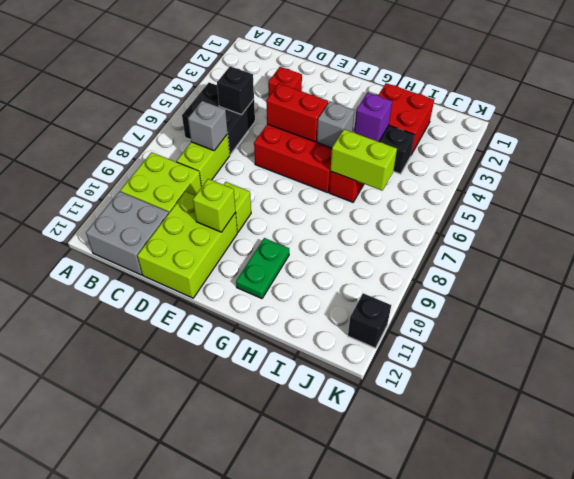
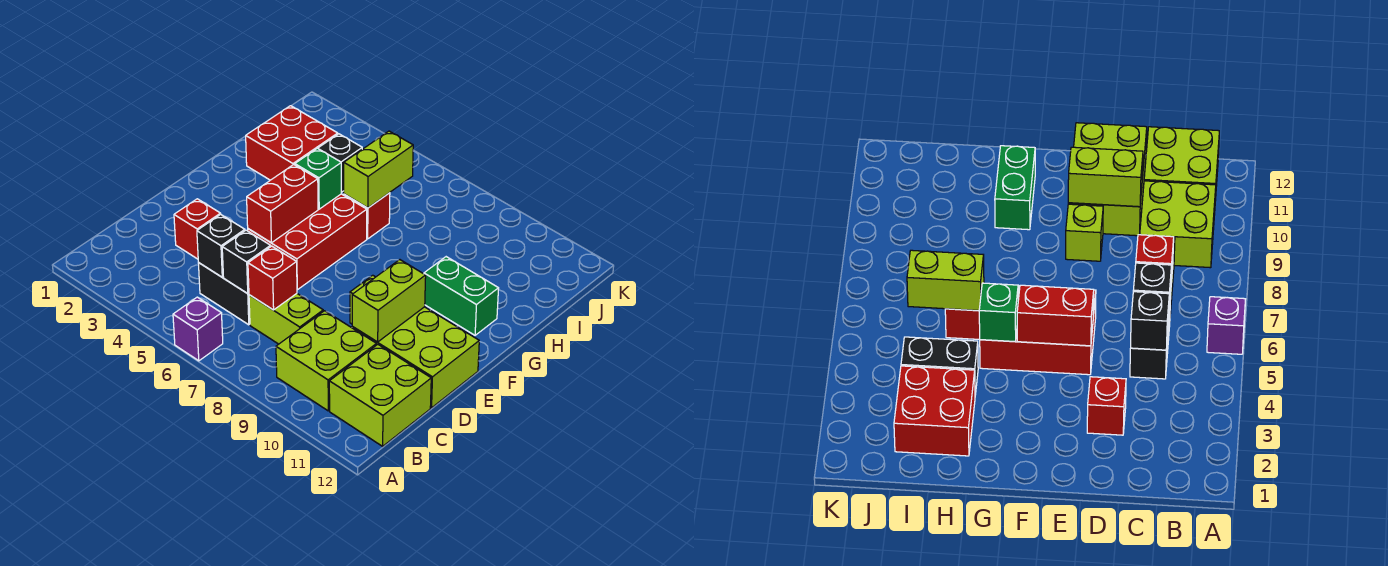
black brick B5:C6 level 1 -> black brick C5:C6 level 1
grey brick B11:C12 level 1 -> lime brick B11:C12 level 1
grey brick C7 level 2 -> red brick C7 level 2
lime brick E10 level 2 -> lime brick D10:E10 level 2
grey brick G5 level 2 -> green brick G5 level 2
green plate G10:G11 level 1 -> green brick G10:G11 level 1
purple brick H4 level 2 -> purple brick A6 level 1
black brick K11 level 1 -> black brick C6 level 2

